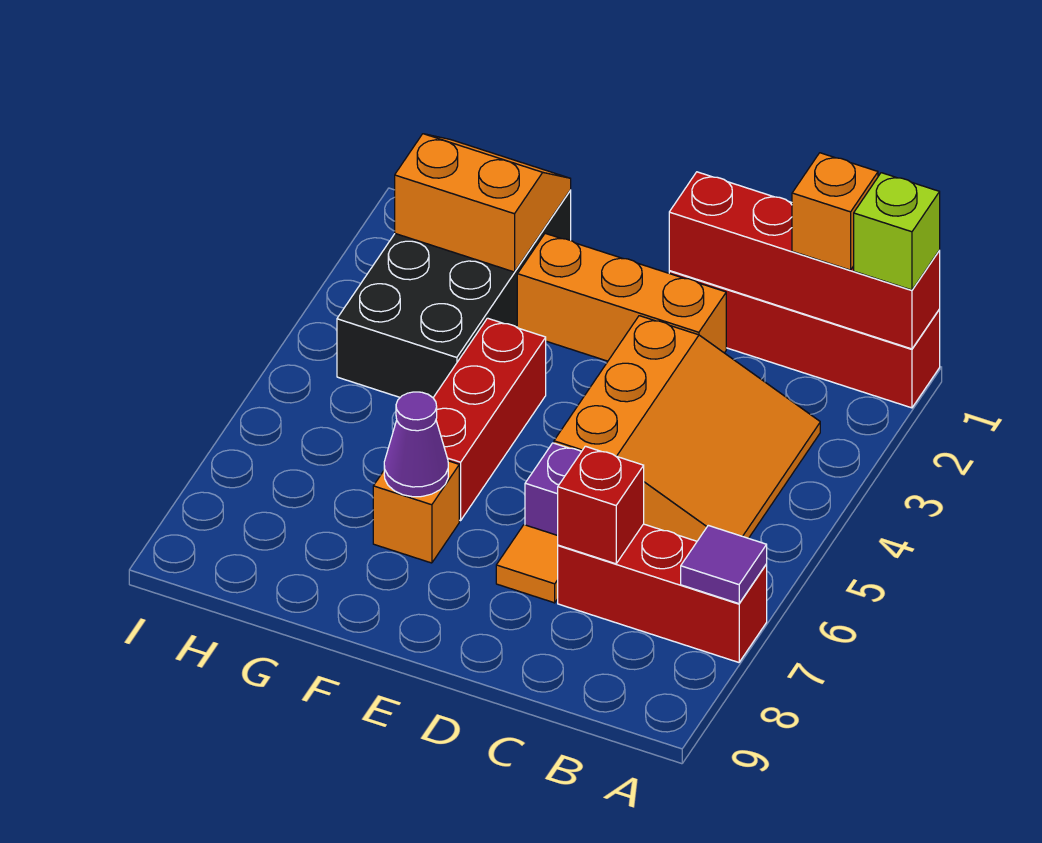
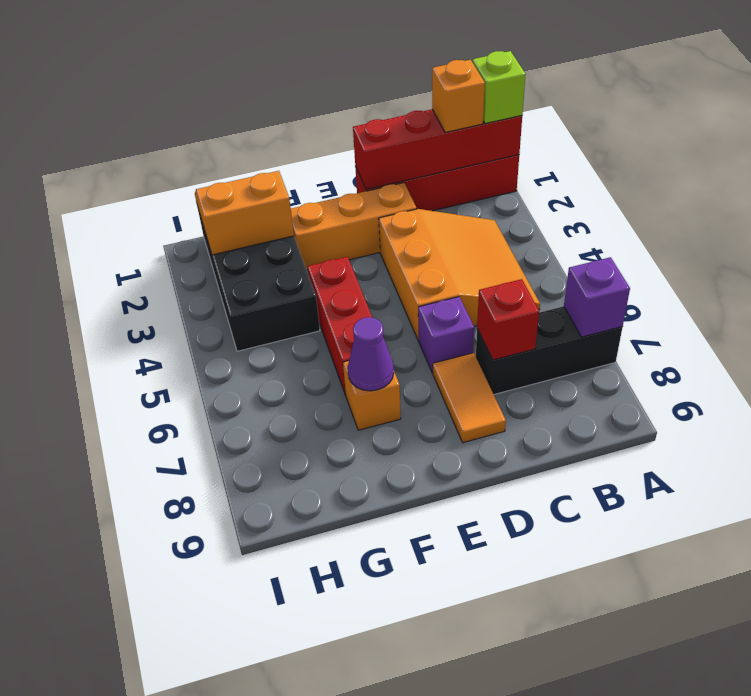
red brick A7:C7 level 1 -> black brick A7:C7 level 1
purple tile A7 level 2 -> purple brick A7 level 2
orange tile D7 level 1 -> orange tile D7:D8 level 1

